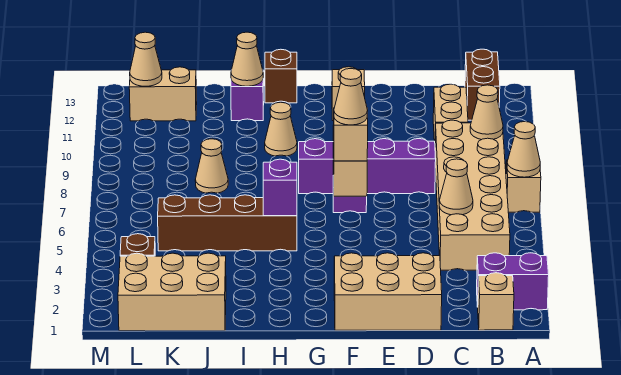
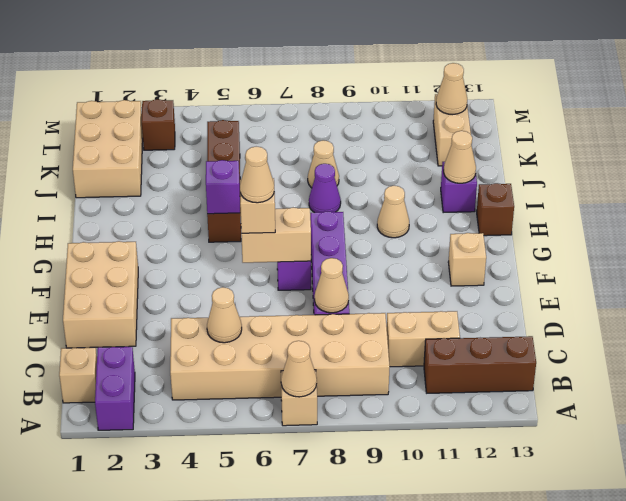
tan cone B9 level 2 -> tan cone D8 level 2
brown brick B12:B13 level 1 -> brown brick B11:B13 level 1
none -> purple cone I8 level 1

